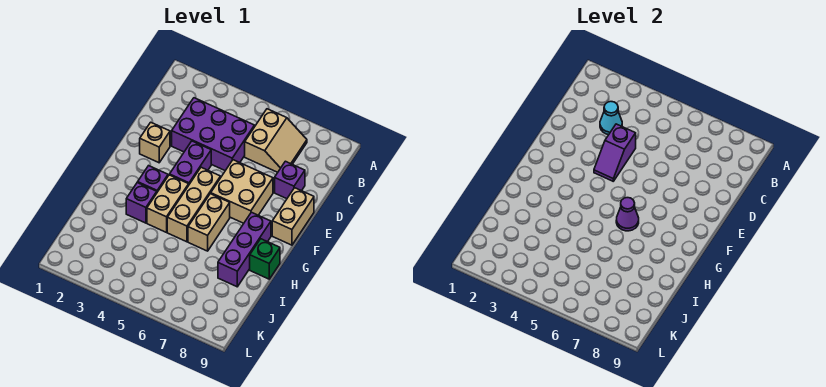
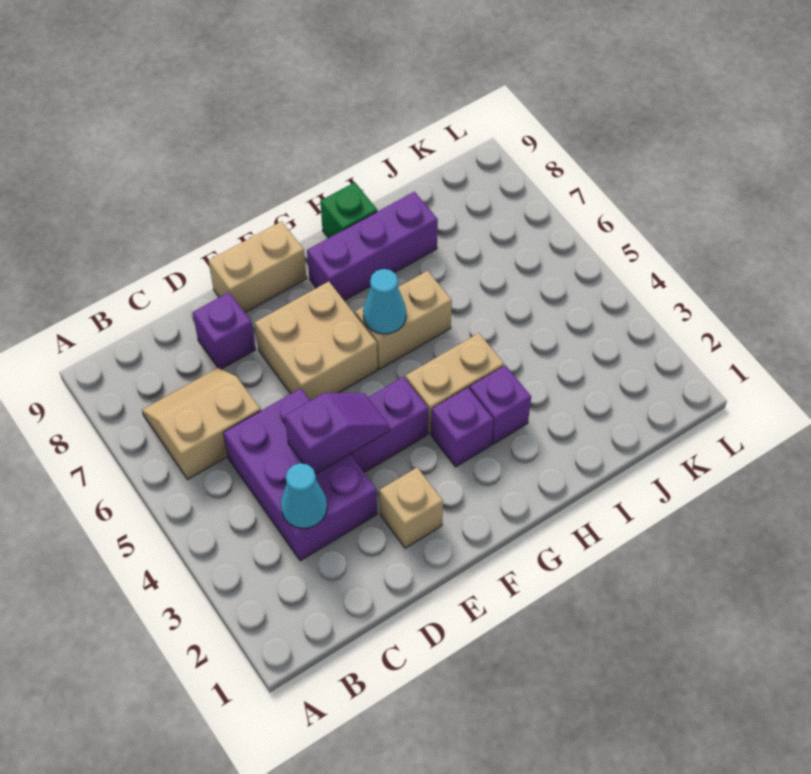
tan brick F5:H5 level 1 -> none
purple cone G6 level 2 -> cyan cone G6 level 2

